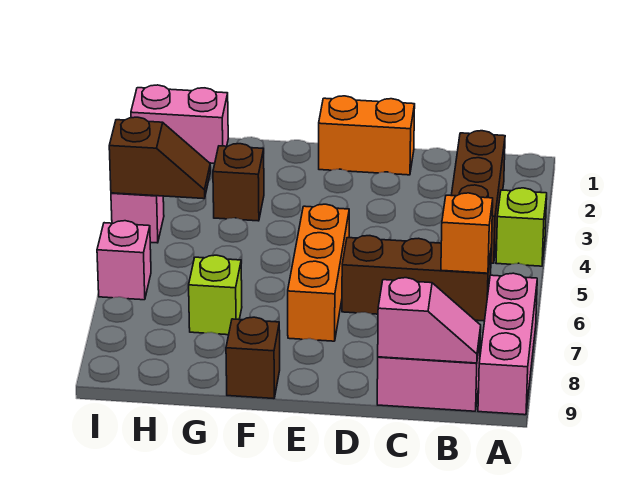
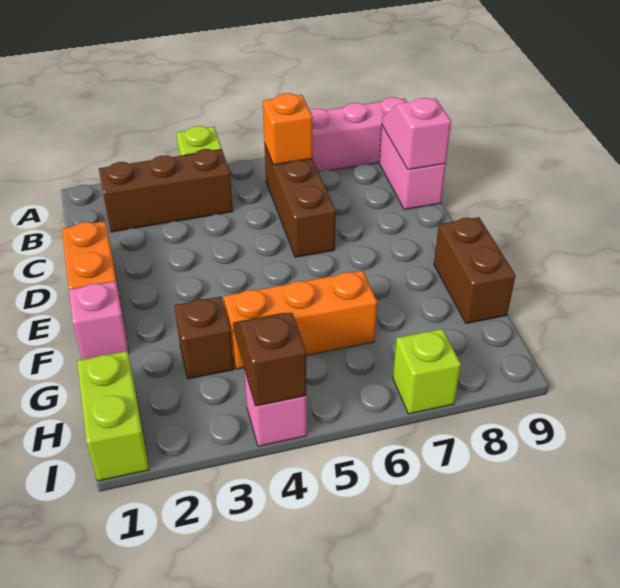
orange brick E5:E7 level 1 -> orange brick G4:G6 level 1
brown brick F9 level 1 -> brown brick F9:G9 level 1
lime brick G7 level 1 -> lime brick I7 level 1
pink brick H1:I1 level 1 -> lime brick H1:I1 level 1
pink brick I6 level 1 -> pink brick F1 level 1

